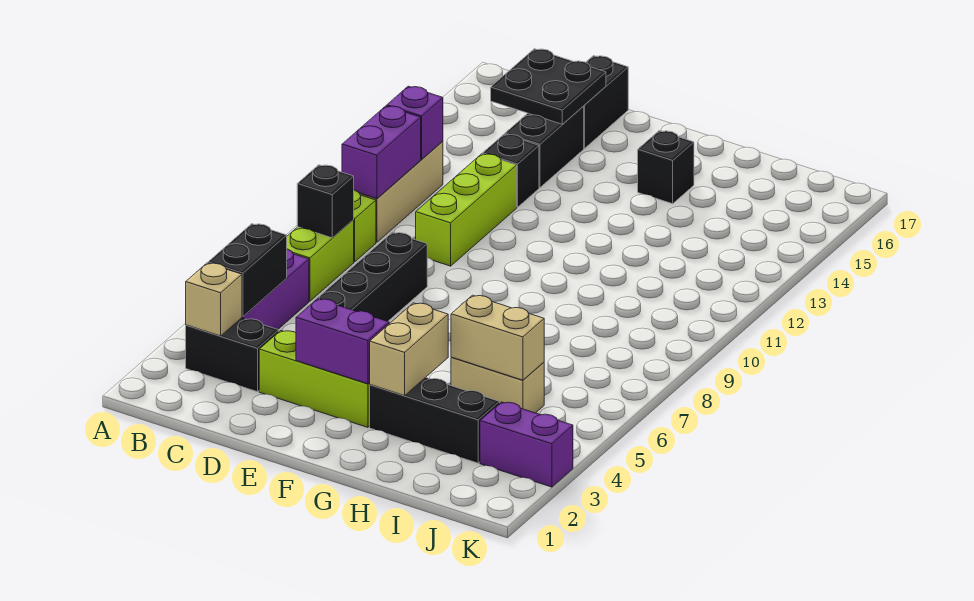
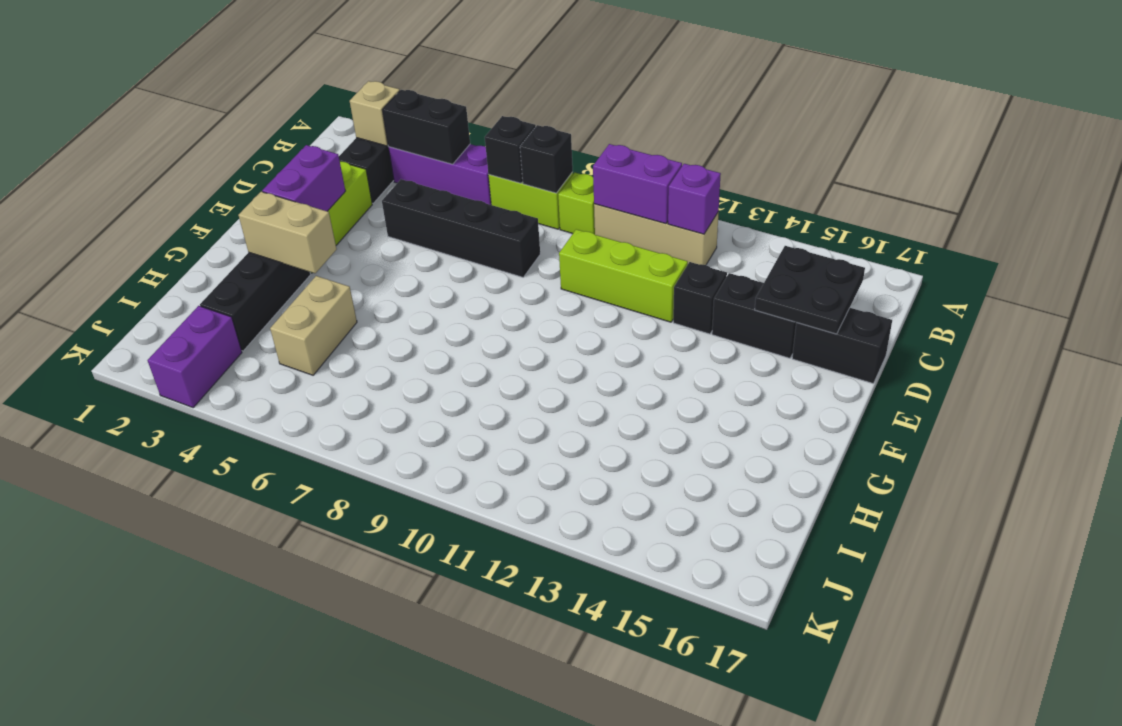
black brick G15 level 1 -> black brick B7 level 2
tan brick H5:I5 level 2 -> none

